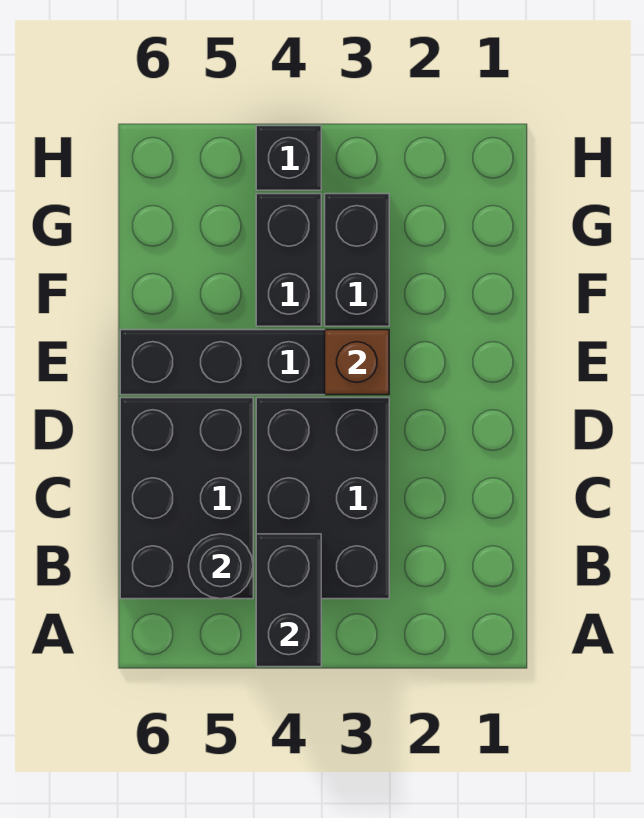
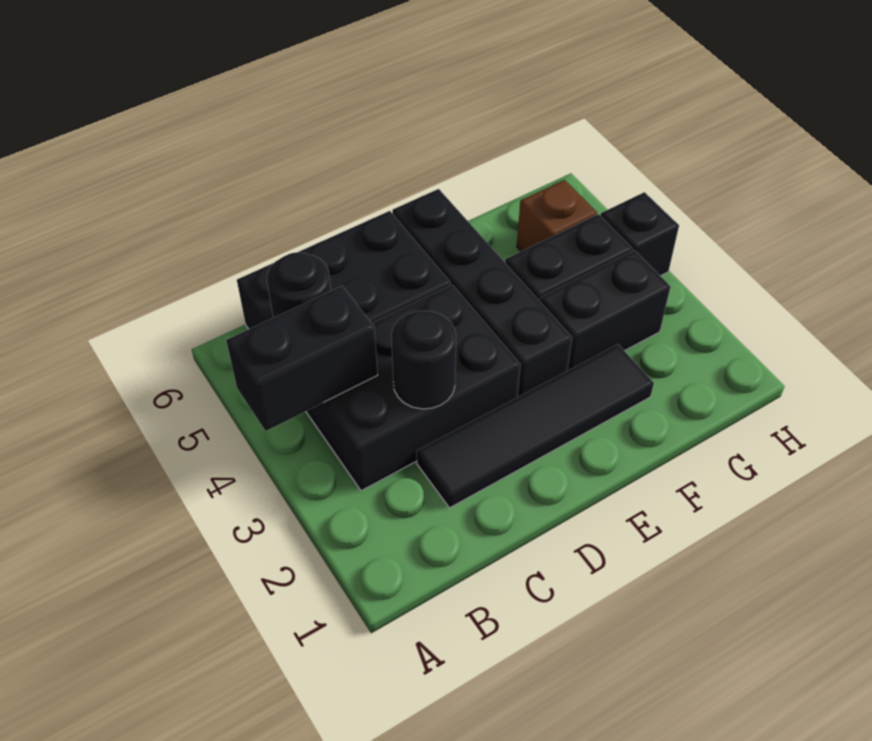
none -> black tile C2:F2 level 1
none -> black round brick C3 level 2
brown brick E3 level 2 -> brown brick G5 level 1

